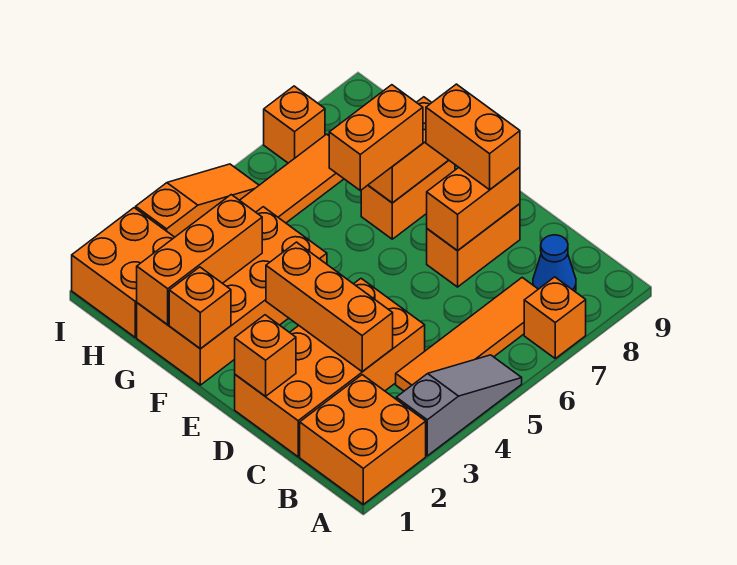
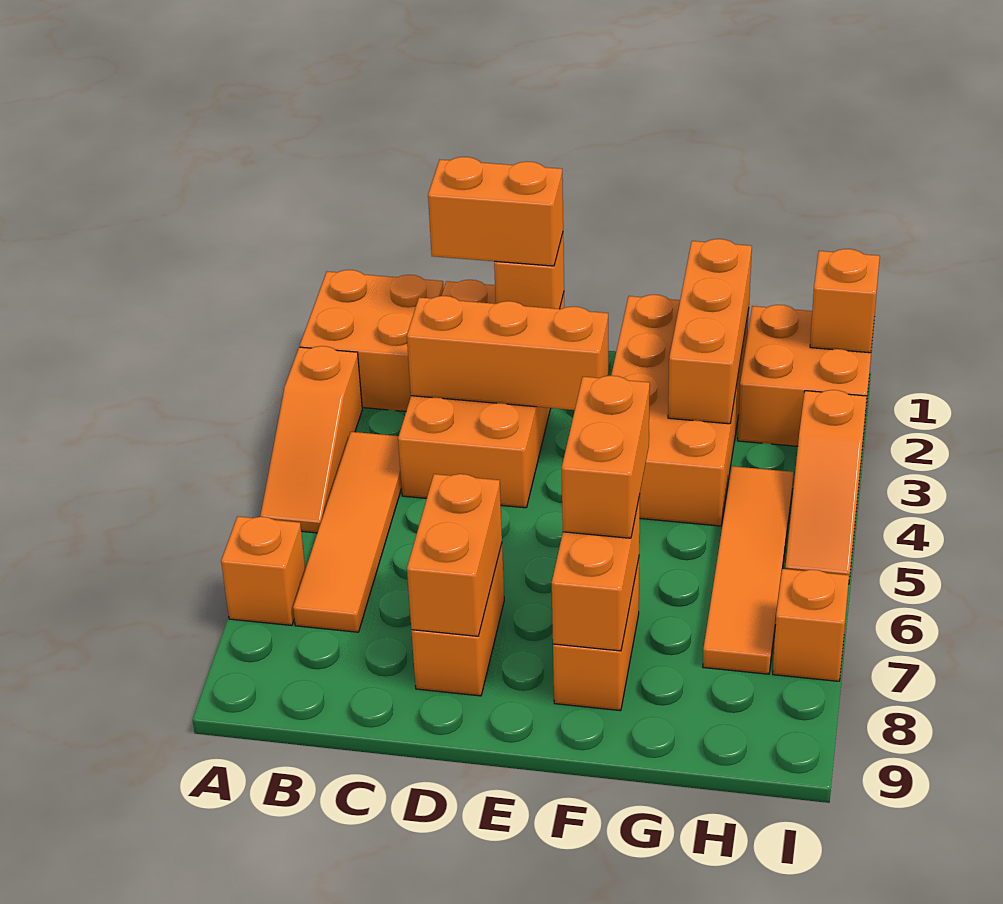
grey slope A3:A5 level 1 top 3 -> orange slope A3:A5 level 1 top 3
blue cone B8 level 1 -> none
orange brick D8:E8 level 3 -> orange brick C1:D1 level 3
orange brick F1 level 2 -> orange brick I1 level 2

